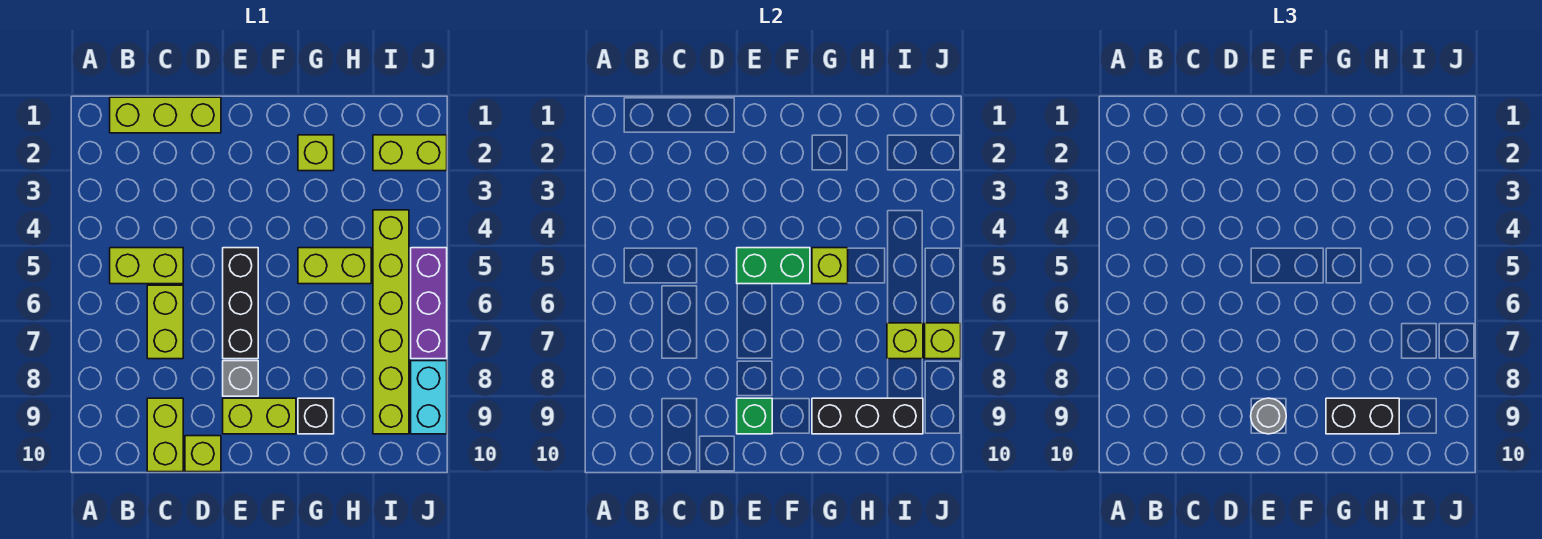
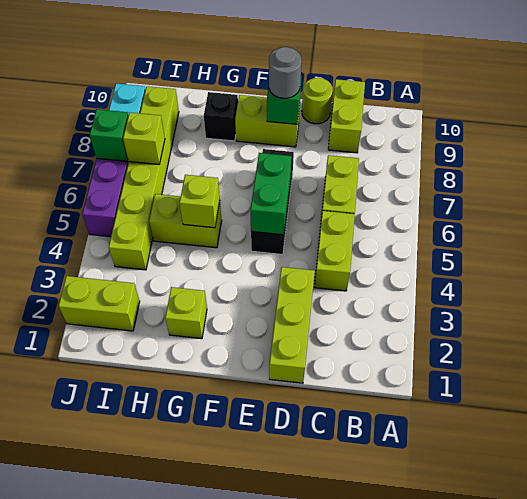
lime brick B1:D1 level 1 -> lime brick D1:D3 level 1
lime brick B5:C5 level 1 -> lime brick C4:C5 level 1
lime brick D10 level 1 -> lime round brick D10 level 1
green brick E5:F5 level 2 -> green brick E5:E6 level 2
grey brick E8 level 1 -> none
black brick G9:I9 level 2 -> none
black brick G9:H9 level 3 -> none
lime brick J7 level 2 -> green brick J7 level 2

